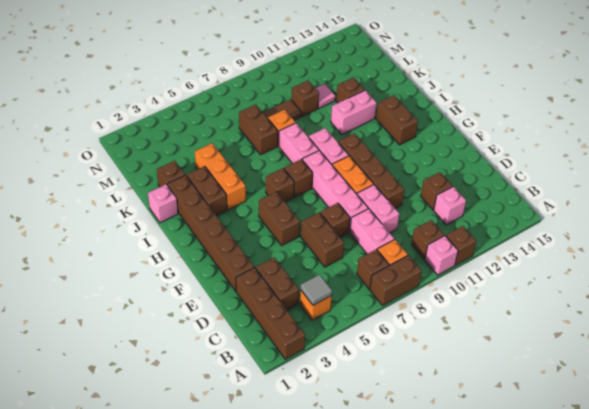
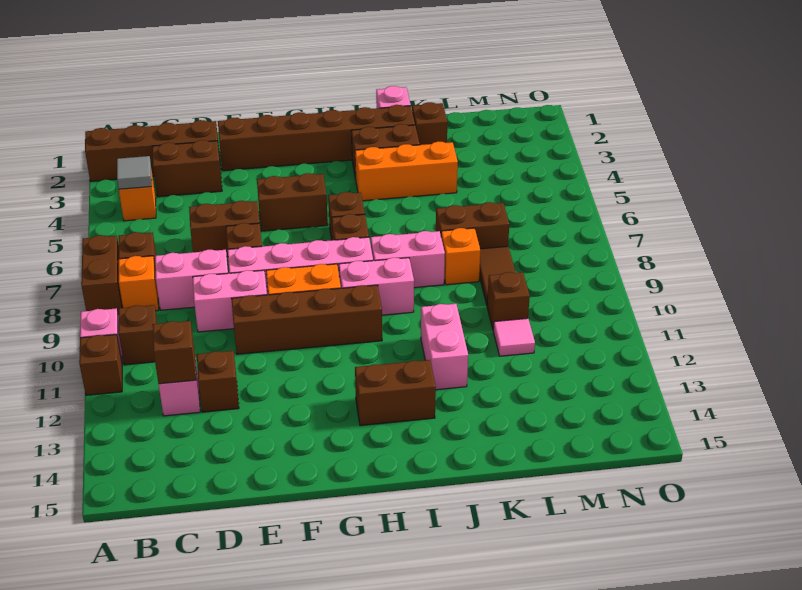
brown brick K12 level 1 -> brown brick C12 level 2

